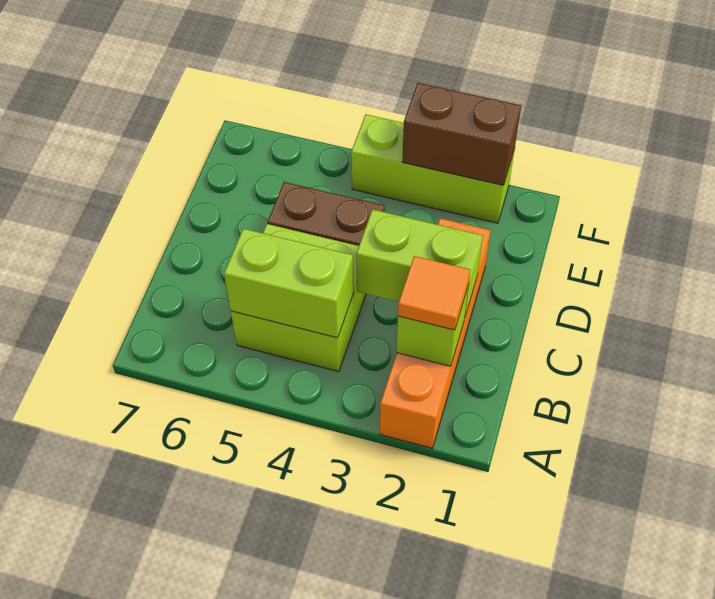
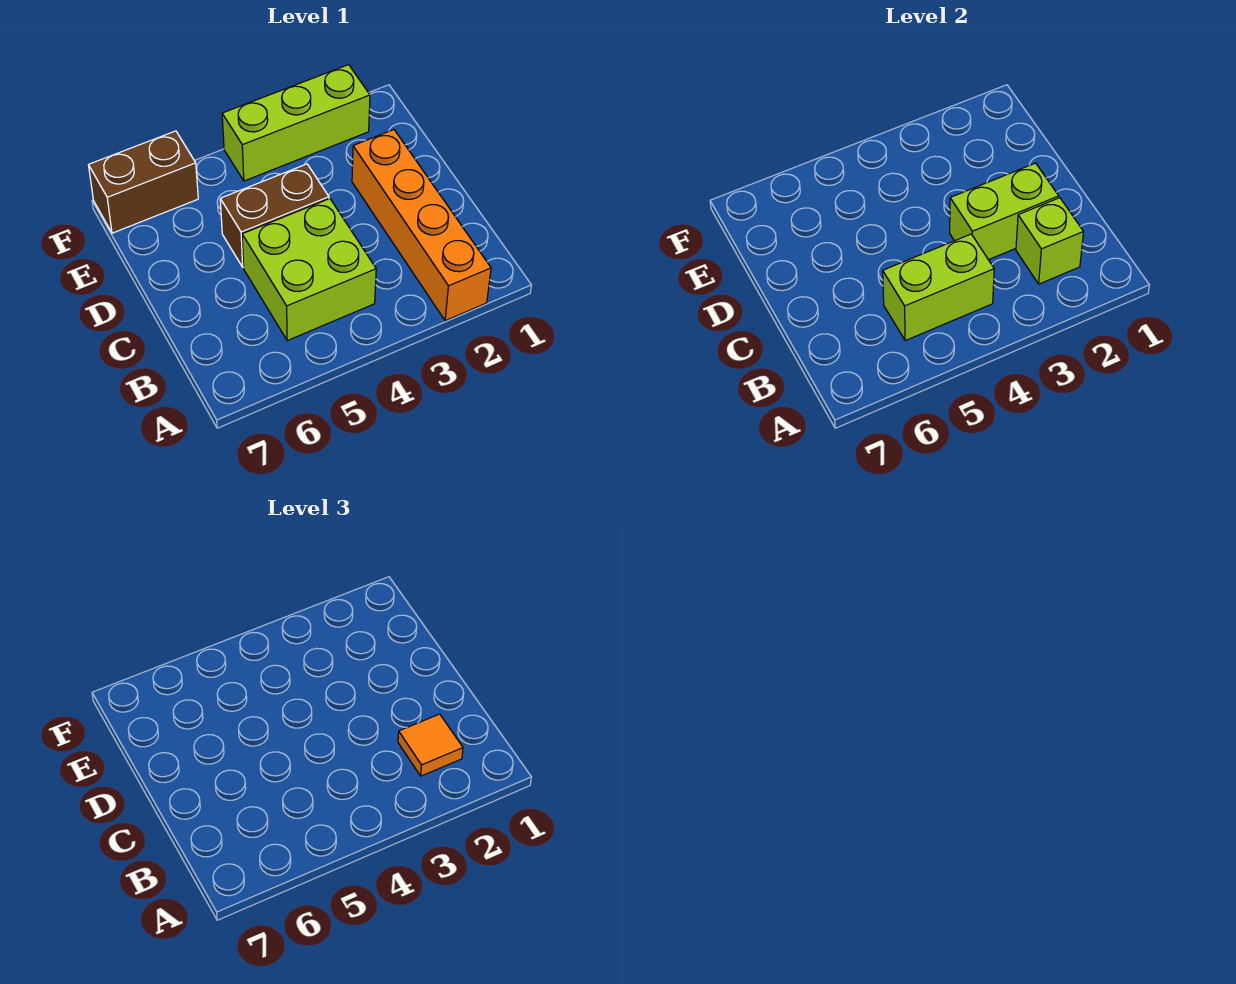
brown brick F2:F3 level 2 -> brown brick F6:F7 level 1

